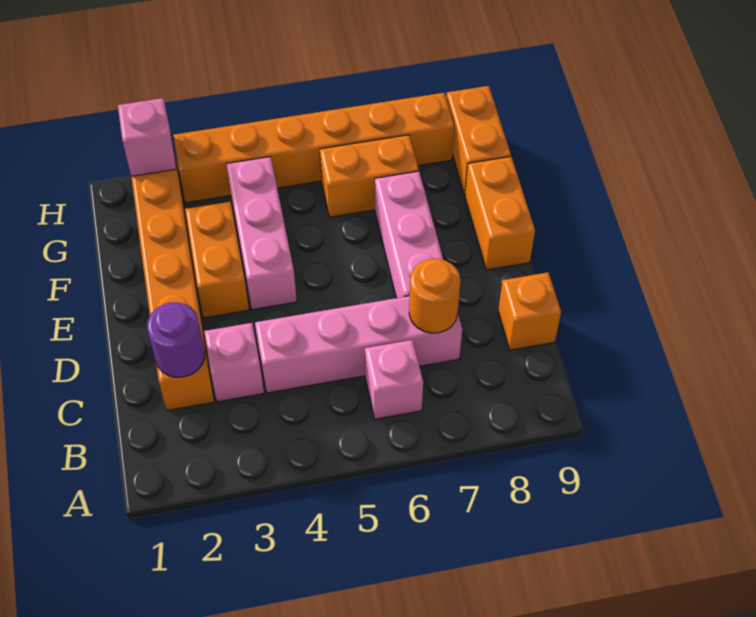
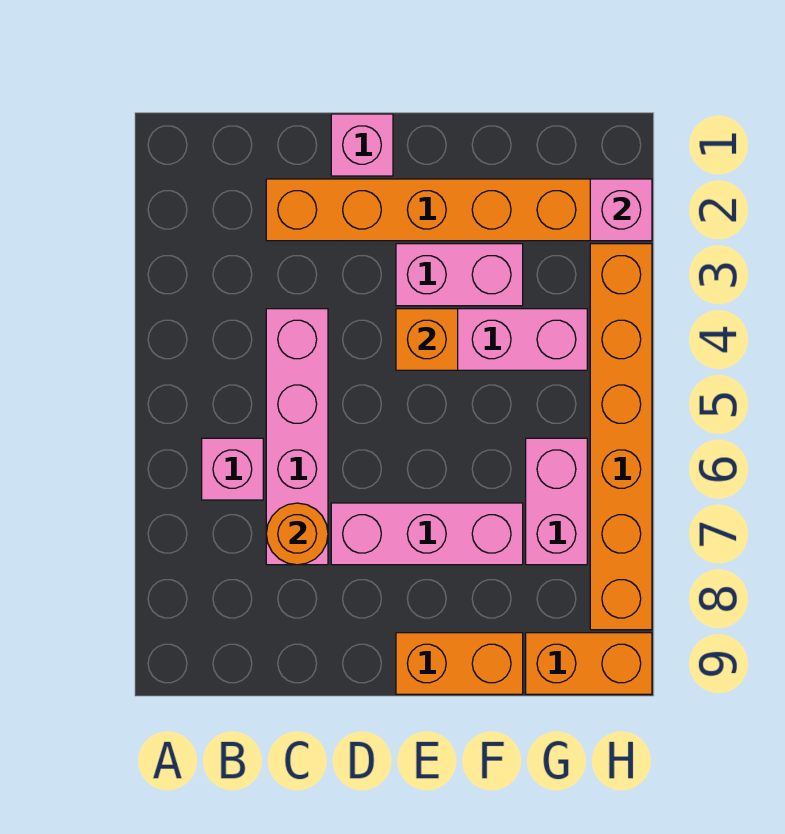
purple round brick C2 level 2 -> none
pink brick C3 level 1 -> pink brick D1 level 1
orange brick C9 level 1 -> orange brick E4 level 2
orange brick E3:F3 level 1 -> pink brick E3:F3 level 1
orange brick G6:G7 level 1 -> pink brick G6:G7 level 1

